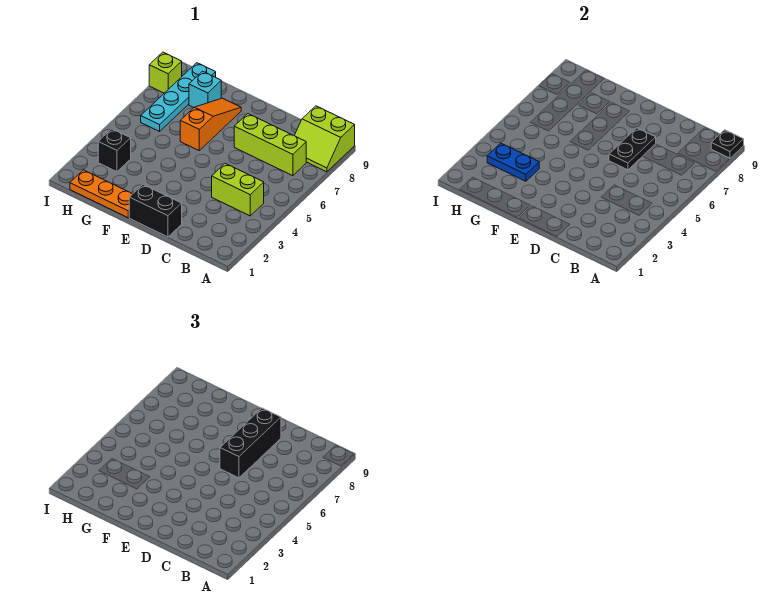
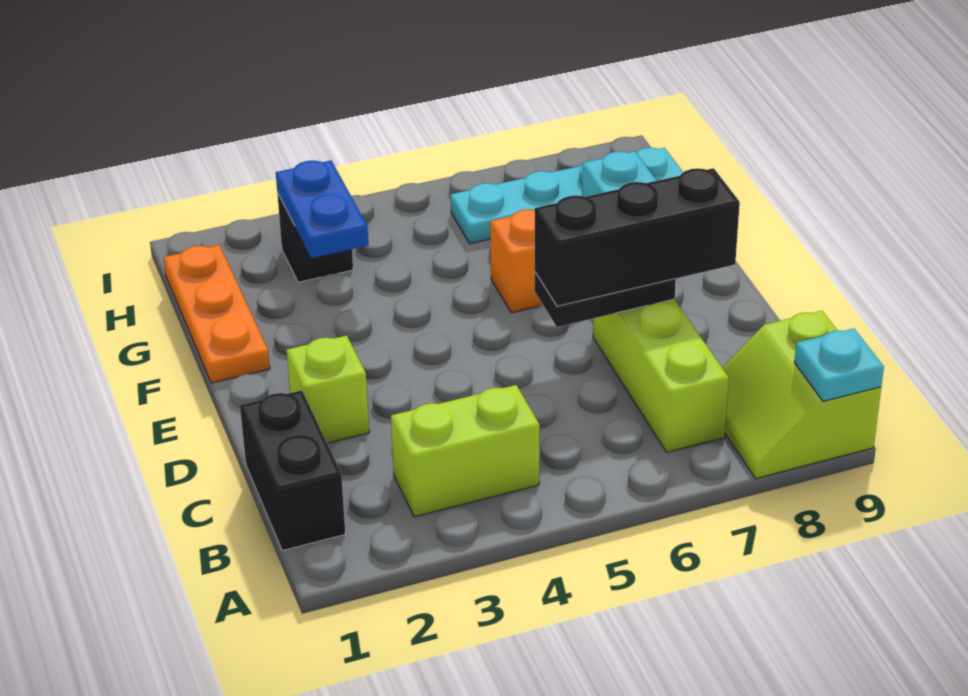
black plate A9 level 2 -> cyan plate A9 level 2
lime brick B4:C4 level 1 -> lime brick B3:B4 level 1
black brick D1:E1 level 1 -> black brick B1:C1 level 1
lime brick I8 level 1 -> lime brick D2 level 1

